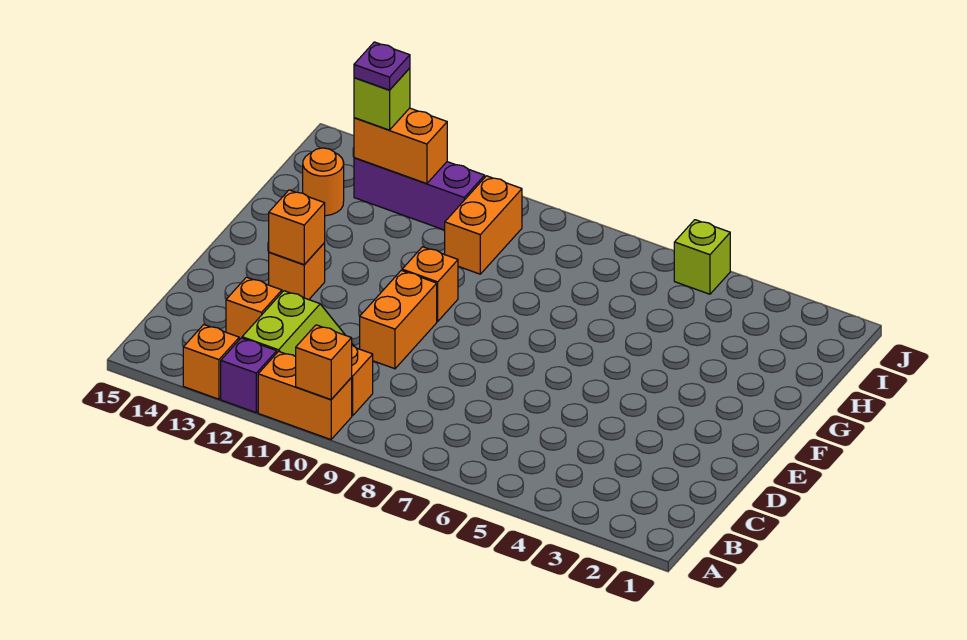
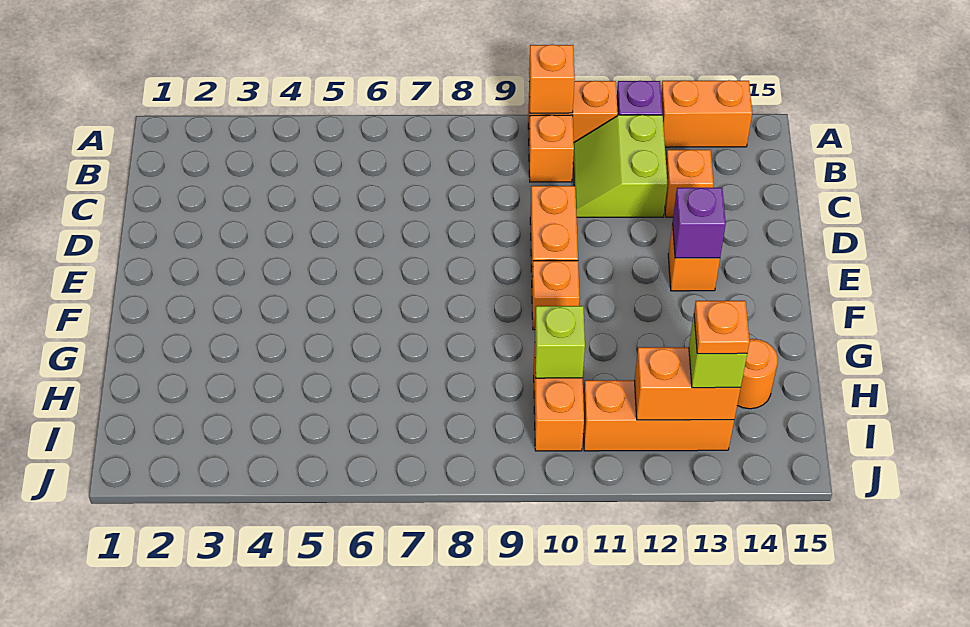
orange brick A13 level 1 -> orange brick A13:A14 level 1
orange brick E13 level 2 -> purple brick E13 level 2
purple brick I11:I13 level 1 -> orange brick I11:I13 level 1
purple plate I13 level 4 -> orange plate I13 level 4
lime brick J5 level 1 -> lime brick H10 level 2

